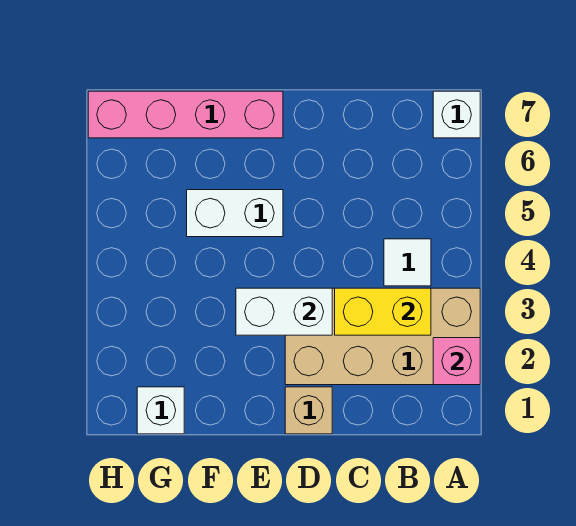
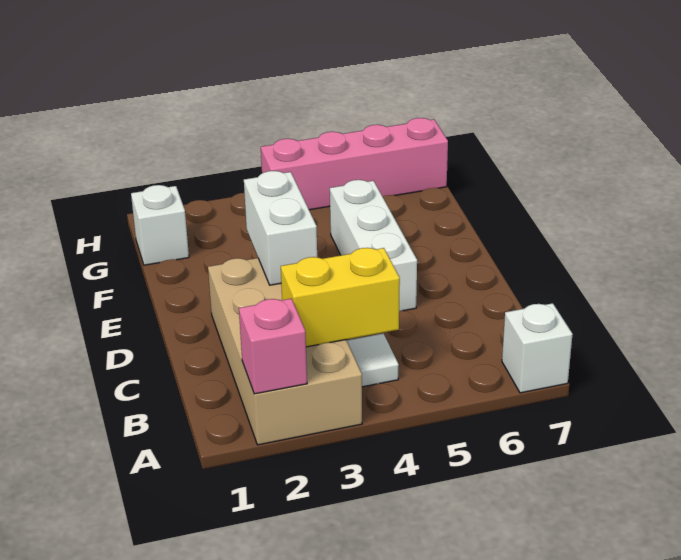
yellow brick B3:C3 level 2 -> yellow brick B3:B4 level 2
tan brick D1 level 1 -> none
white brick E5:F5 level 1 -> white brick D5:F5 level 1
pink brick E7:H7 level 1 -> pink brick H4:H7 level 1

